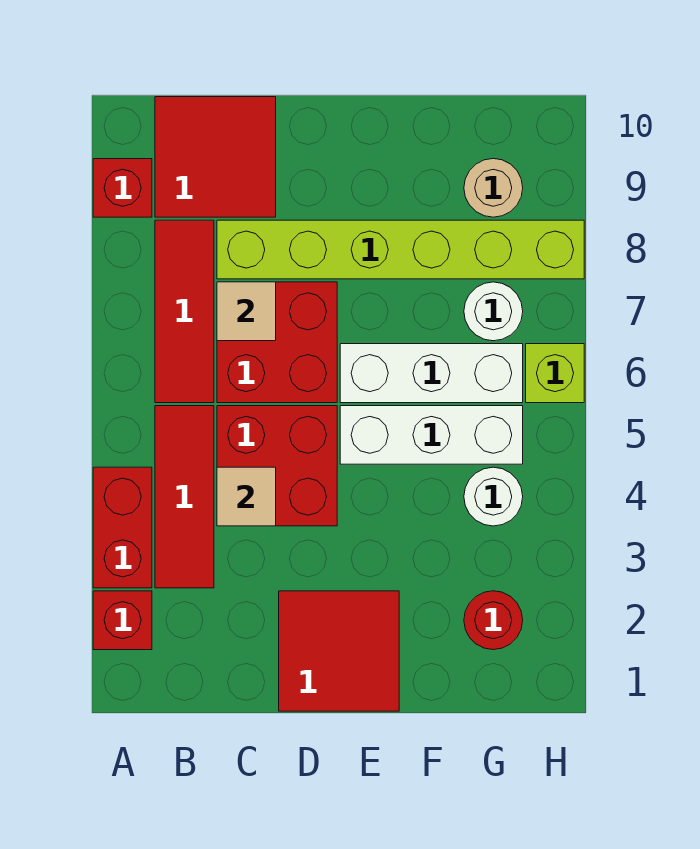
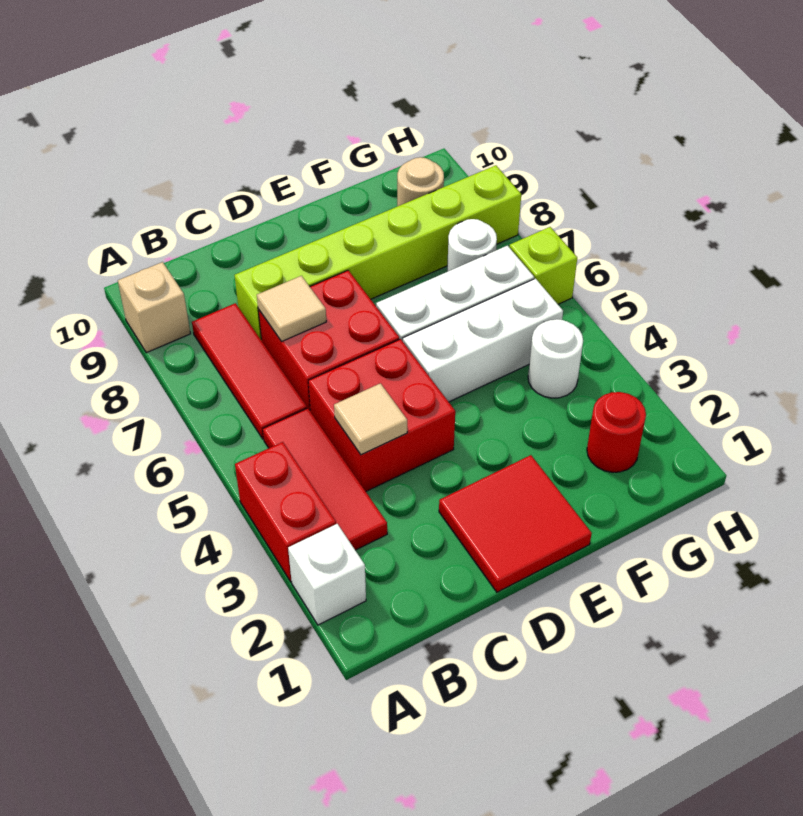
red brick A2 level 1 -> white brick A2 level 1
red brick A9 level 1 -> tan brick A9 level 1
red tile B9:C10 level 1 -> none

